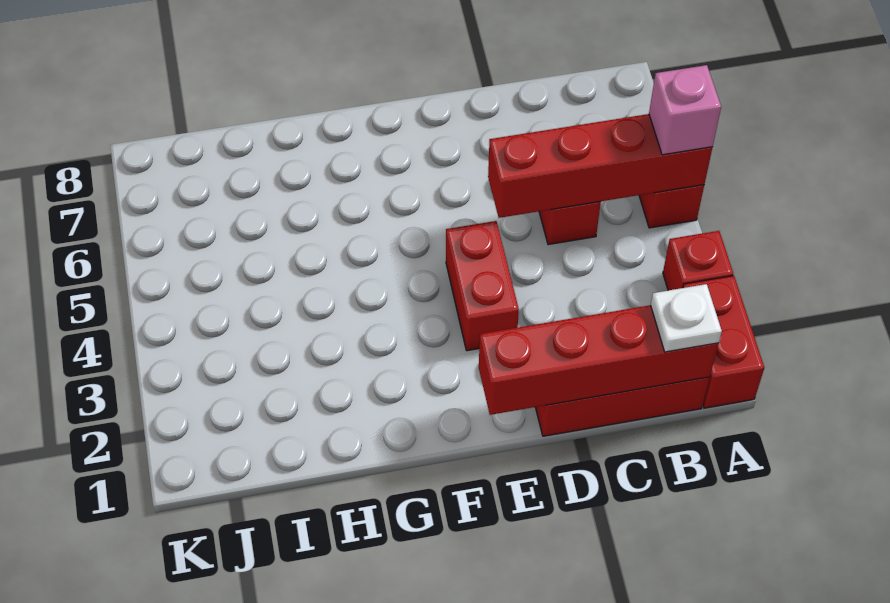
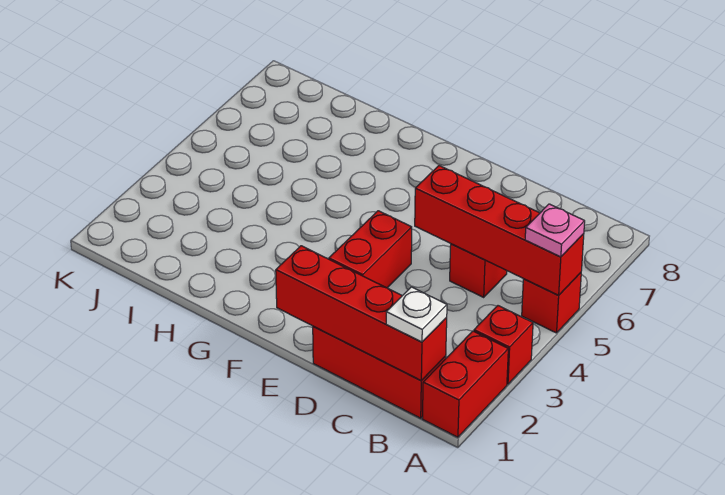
pink brick A5 level 3 -> pink plate A5 level 3

